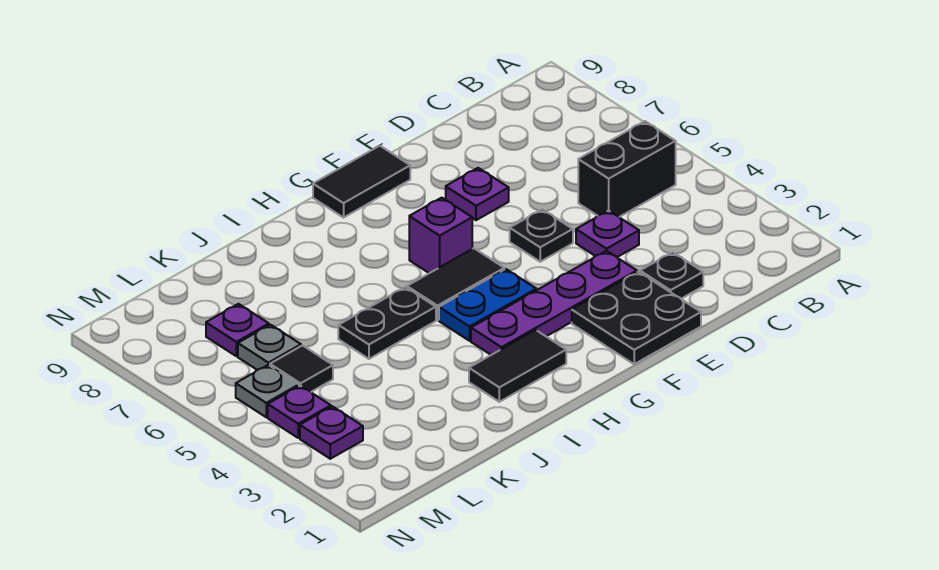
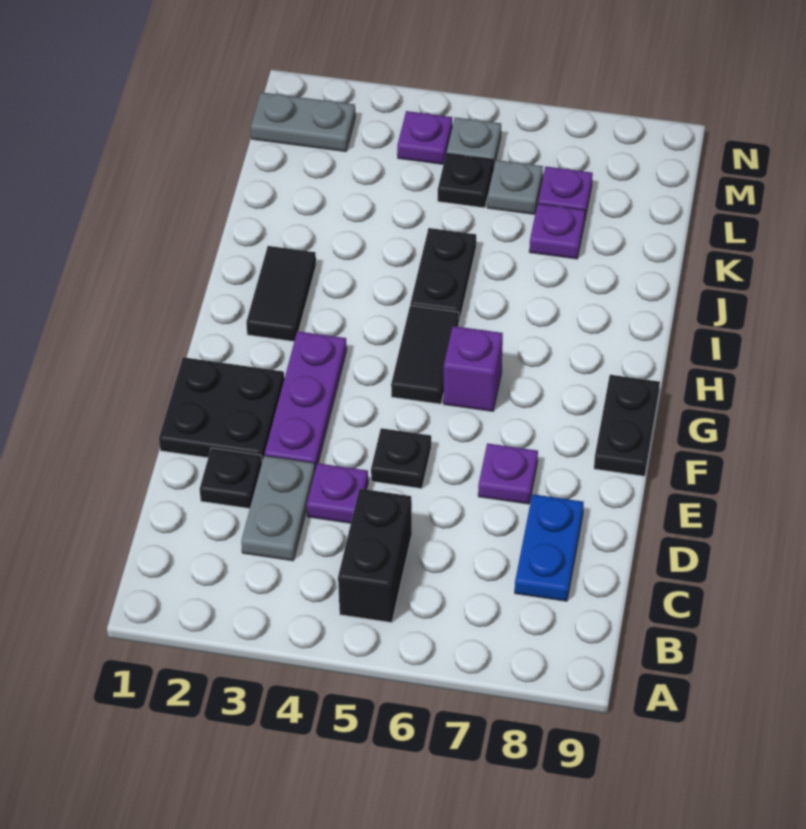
none -> grey plate C3:D3 level 1
purple plate E3:H3 level 1 -> purple plate E3:G3 level 1
black tile F9:G9 level 1 -> black plate F9:G9 level 1
blue plate G4:H4 level 1 -> blue plate C8:D8 level 1
black tile L5 level 1 -> black plate L5 level 1
none -> grey plate M1:M2 level 1
purple plate M3 level 1 -> purple plate K7 level 1

